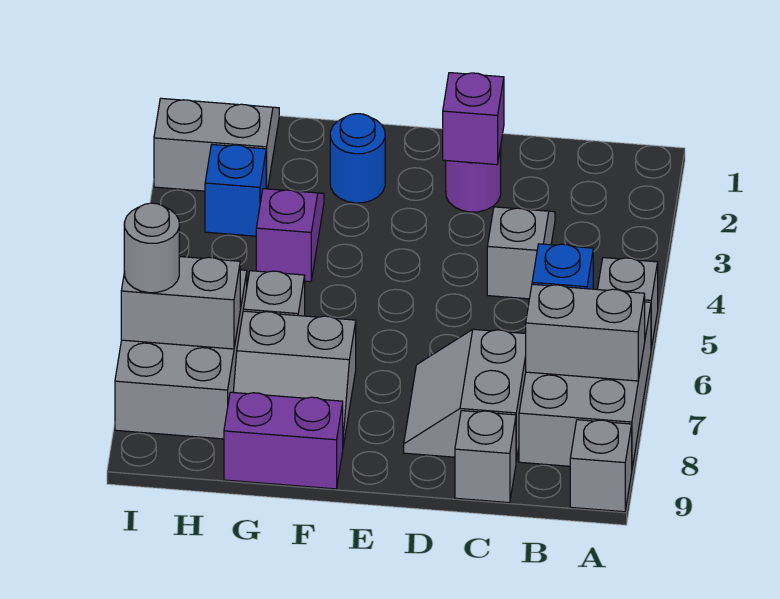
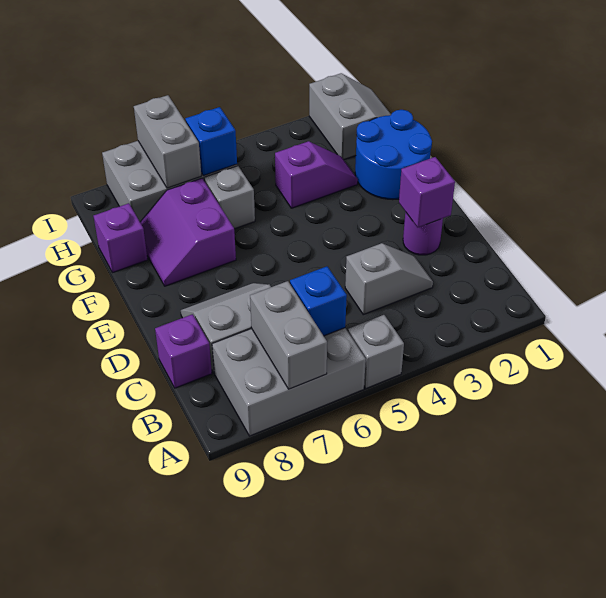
grey brick A9 level 1 -> none
grey brick C9 level 1 -> purple brick C9 level 1
blue round brick F2 level 1 -> blue round brick F1:G2 level 1
grey slope F7:G8 level 1 top 7 -> purple slope F7:G8 level 1 top 7
purple brick F9:G9 level 1 -> purple brick G9 level 1
blue brick H3 level 1 -> blue brick H6 level 2
grey round brick I7 level 3 -> none

